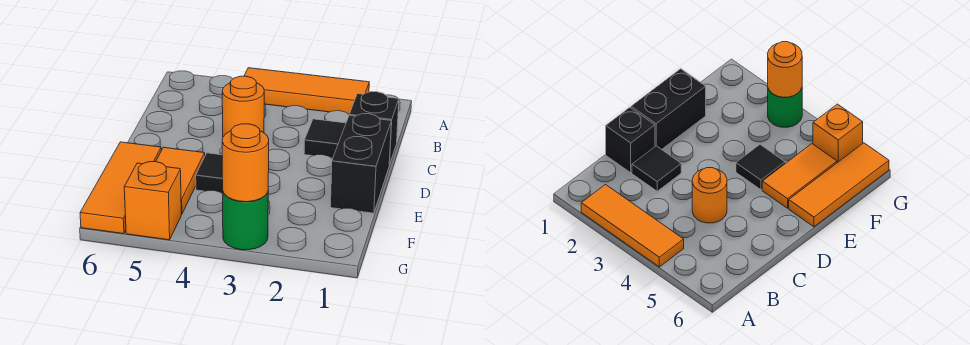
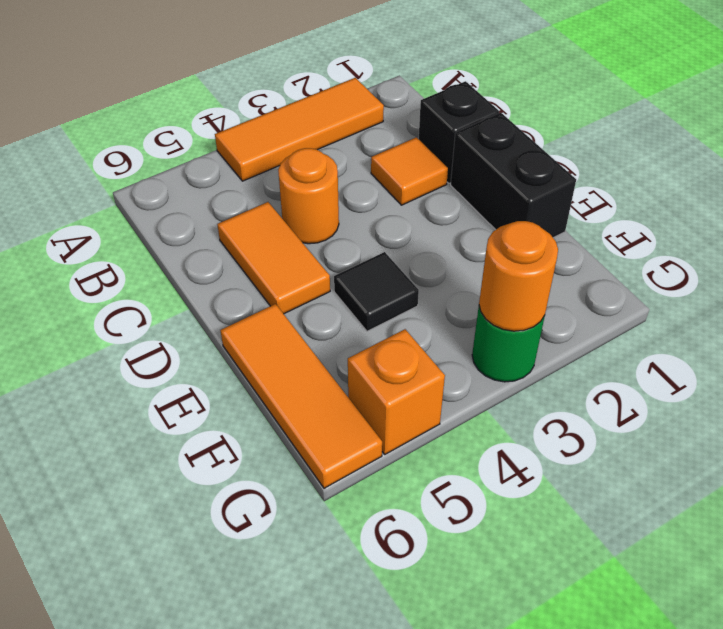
black tile C2 level 1 -> orange tile C2 level 1
orange tile E5:F5 level 1 -> orange tile C5:D5 level 1

